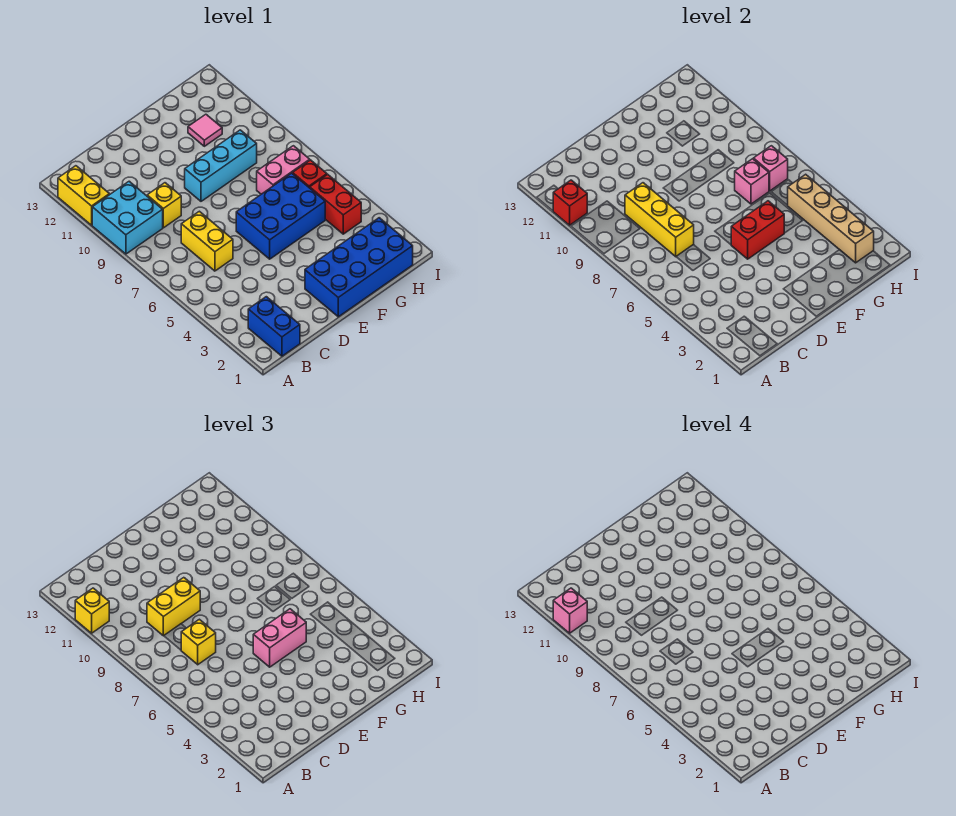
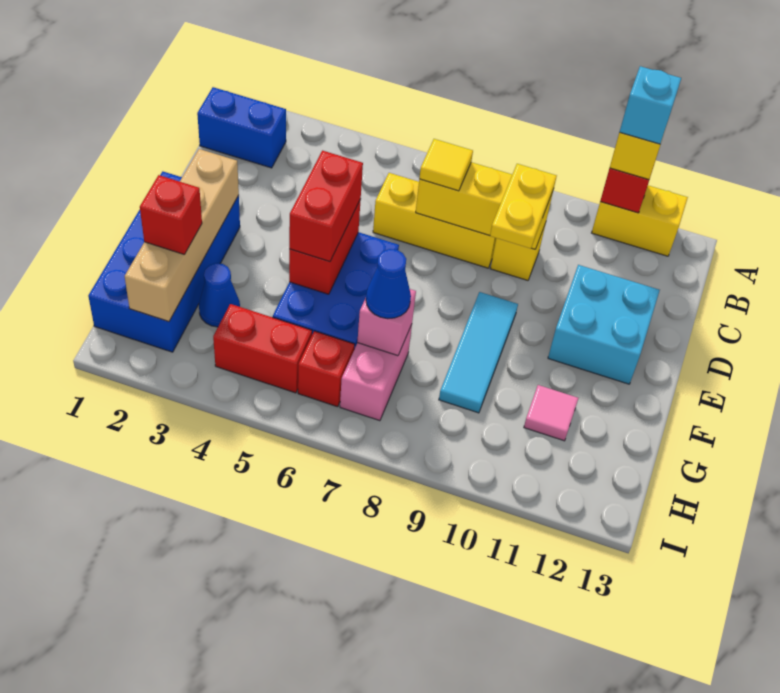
cyan brick A9:B10 level 1 -> cyan brick D11:E12 level 1
pink brick A11 level 4 -> cyan brick A11 level 4
yellow brick C6:C7 level 1 -> yellow brick C6:C8 level 1
yellow brick C7 level 3 -> yellow tile C7 level 3
yellow brick C9:D9 level 3 -> yellow plate C9:D9 level 3
pink brick E5:F5 level 3 -> red brick E5:F5 level 3
cyan brick E9:G9 level 1 -> cyan tile E9:G9 level 1
none -> red brick G2 level 3
none -> blue cone G3 level 1
none -> blue cone G7 level 3
tan brick H2:H5 level 2 -> tan brick E2:H2 level 2
pink brick H7 level 2 -> none

